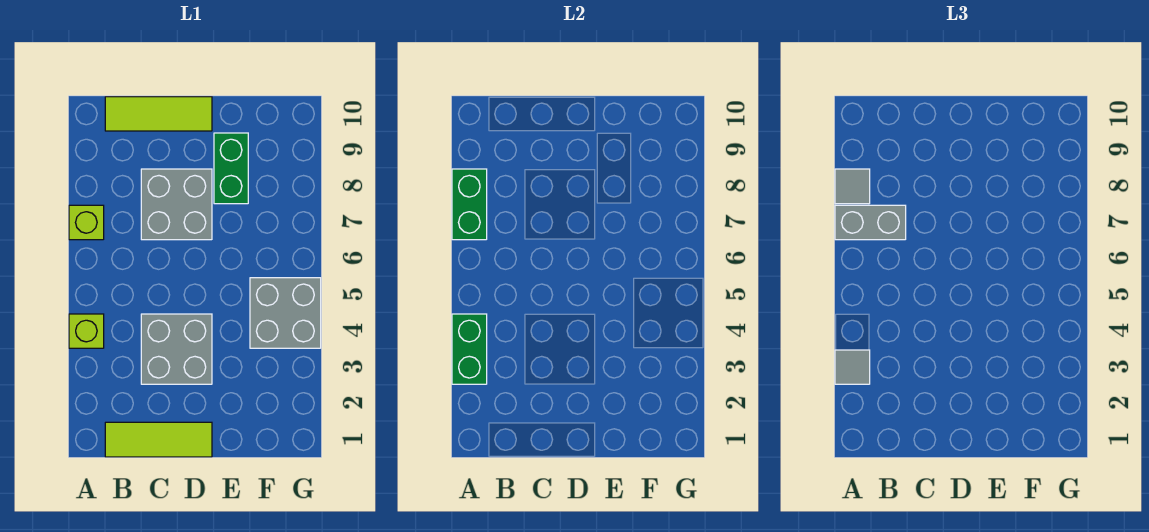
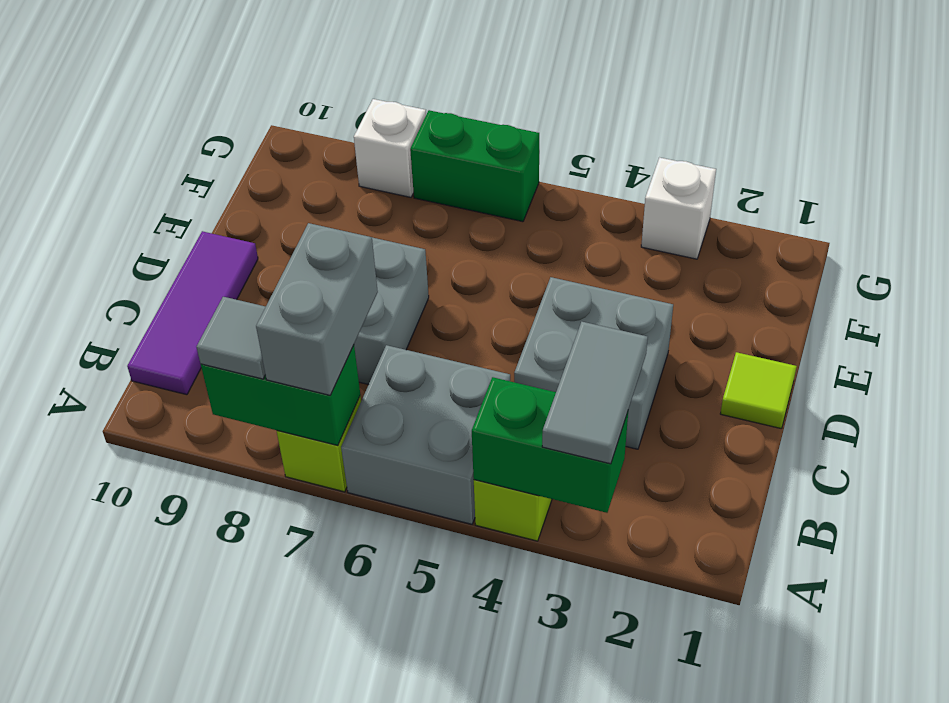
grey tile A3 level 3 -> grey tile A3:B3 level 3
lime tile B1:D1 level 1 -> lime tile D1 level 1
lime tile B10:D10 level 1 -> purple tile B10:D10 level 1
green brick E8:E9 level 1 -> green brick G6:G7 level 1
grey brick F4:G5 level 1 -> grey brick A5:B6 level 1
none -> white brick G3 level 1
none -> white brick G8 level 1

